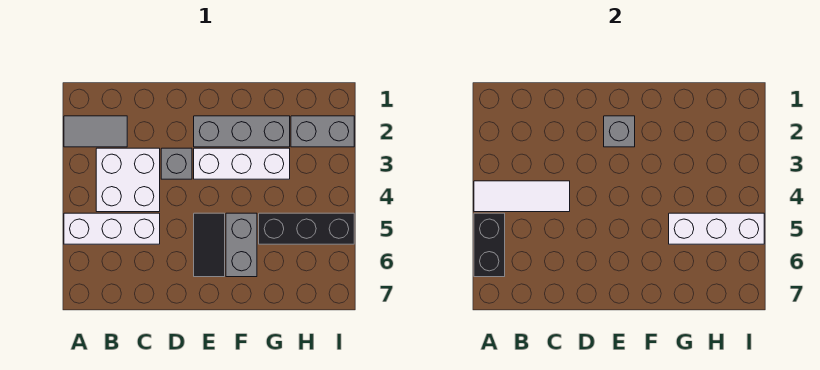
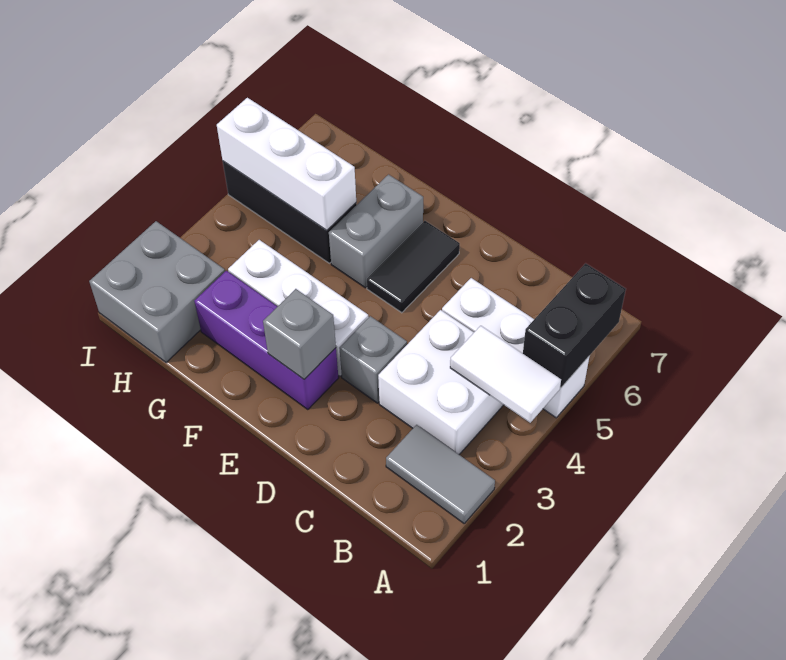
white tile A4:C4 level 2 -> white tile A4:B4 level 2
grey brick E2:G2 level 1 -> purple brick E2:G2 level 1
grey brick H2:I2 level 1 -> grey brick H1:I2 level 1

